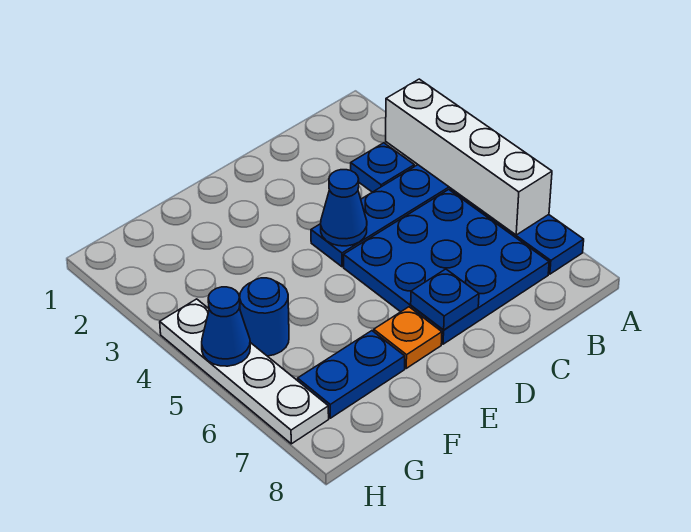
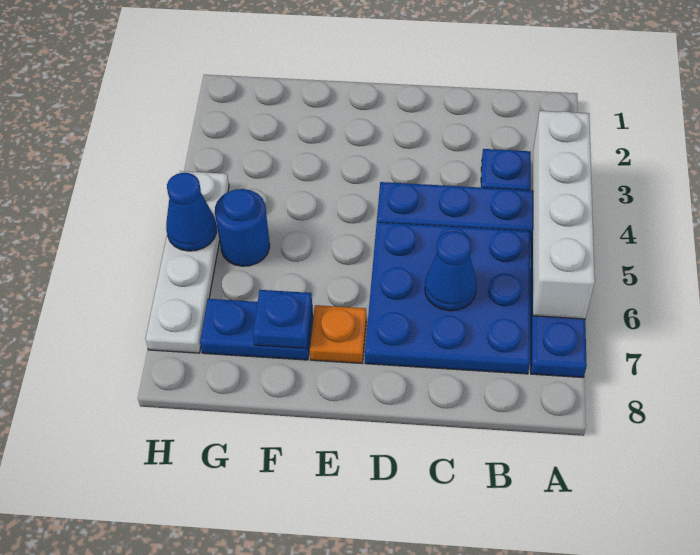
blue cone D4 level 2 -> blue cone C6 level 2
blue plate D7 level 2 -> blue plate F7 level 2

